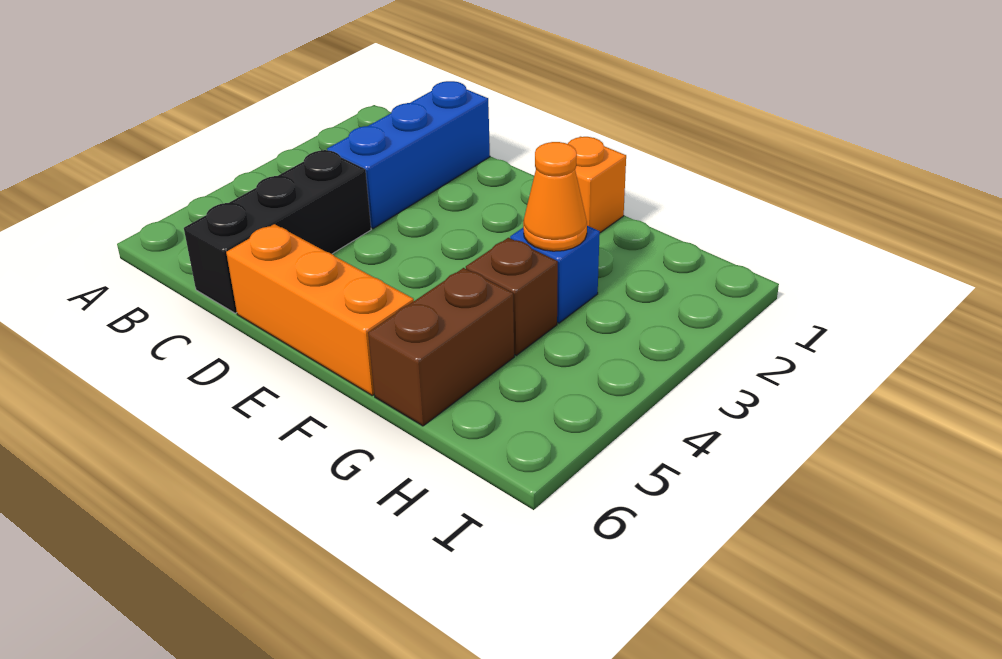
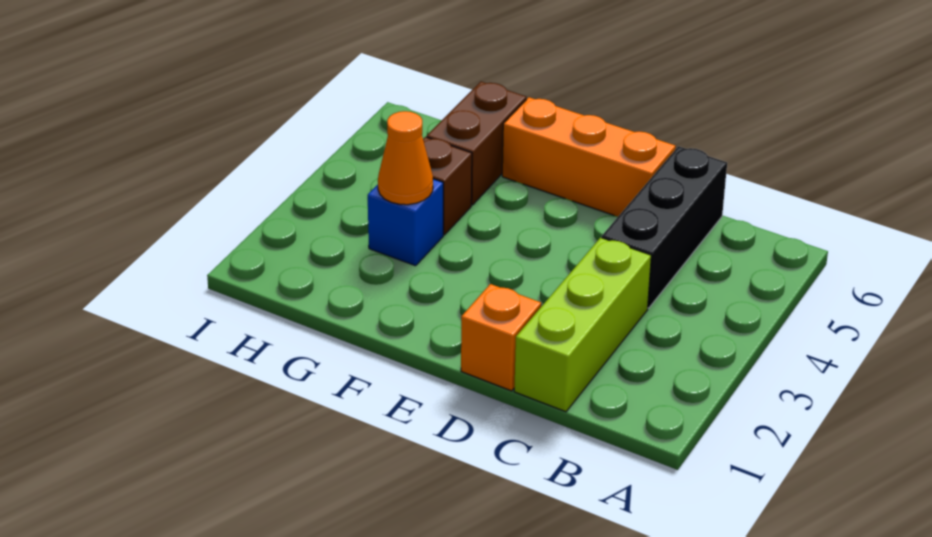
blue brick C1:C3 level 1 -> lime brick C1:C3 level 1
orange brick F1 level 1 -> orange brick D1 level 1

